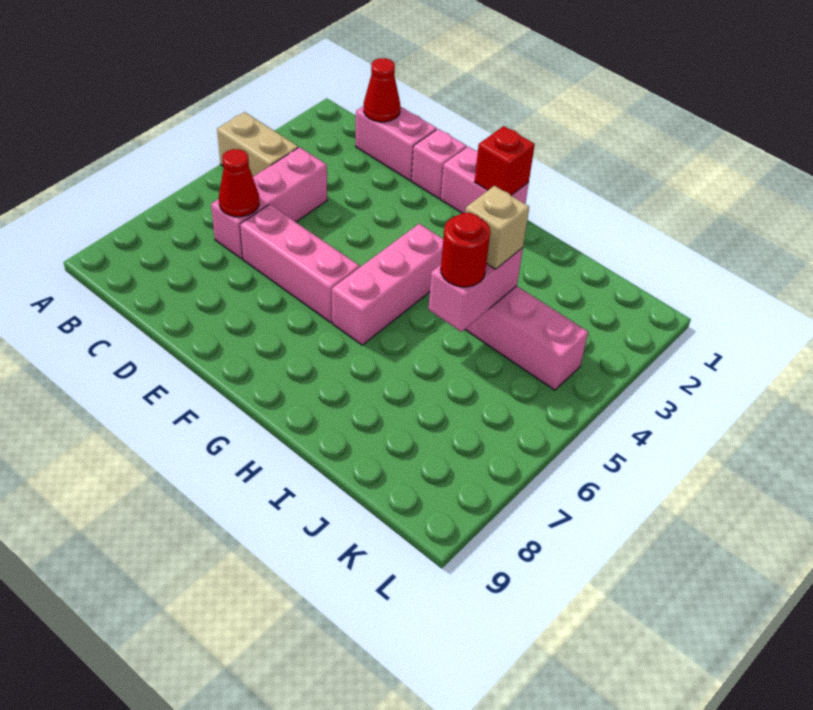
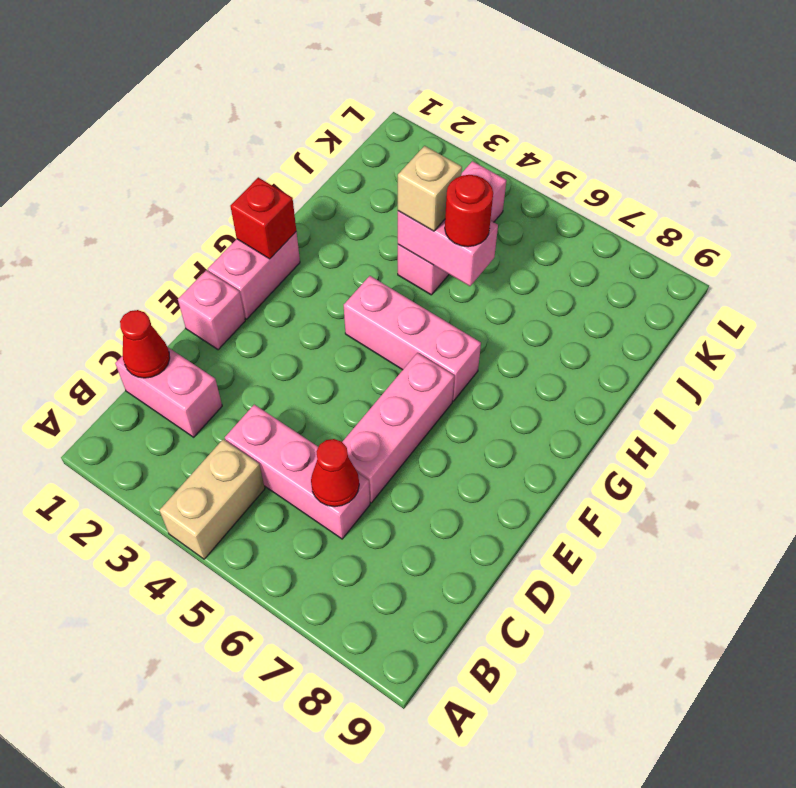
pink brick C1:D1 level 1 -> pink brick C1:C2 level 1

